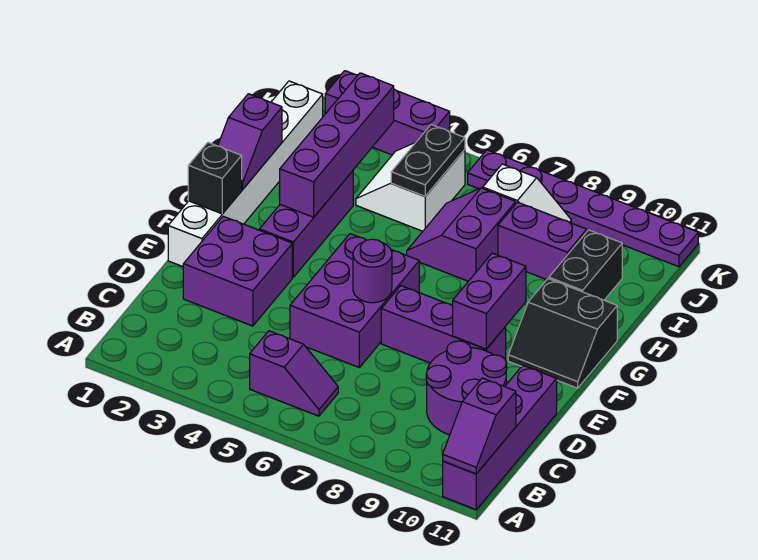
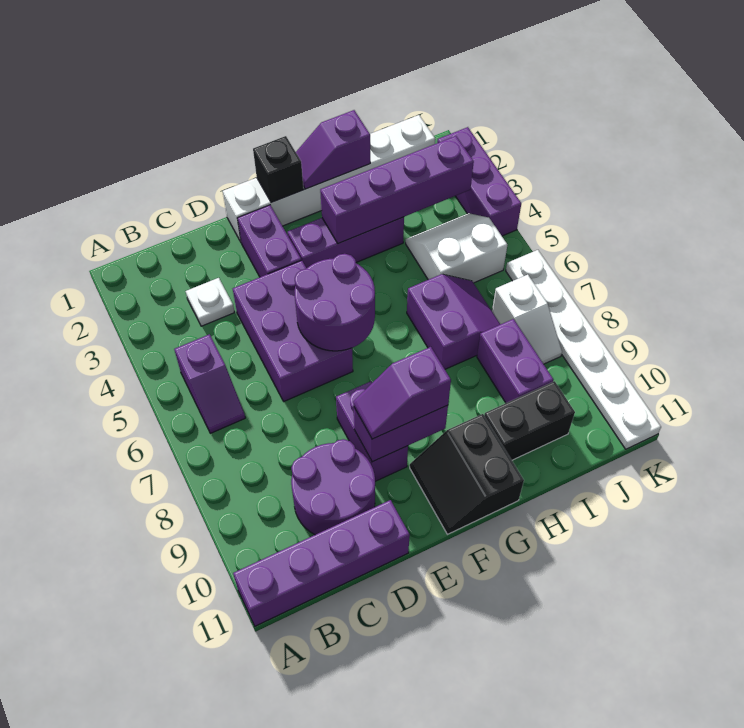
purple slope A11:B11 level 2 top B -> purple slope E9:F9 level 3 top F
none -> white plate C3 level 1
purple brick D2:E3 level 1 -> purple brick E2:E3 level 1
purple brick D5:F6 level 1 -> purple brick D4:E6 level 1
purple round brick E6 level 2 -> purple round brick E5:F6 level 2
purple brick E7:E9 level 1 -> purple brick E8:E9 level 1
purple slope H6:I7 level 1 top 7 -> purple slope H6:I7 level 1 top H
black plate I5:J5 level 2 -> none
purple plate K6:K11 level 1 -> white plate K6:K11 level 1

